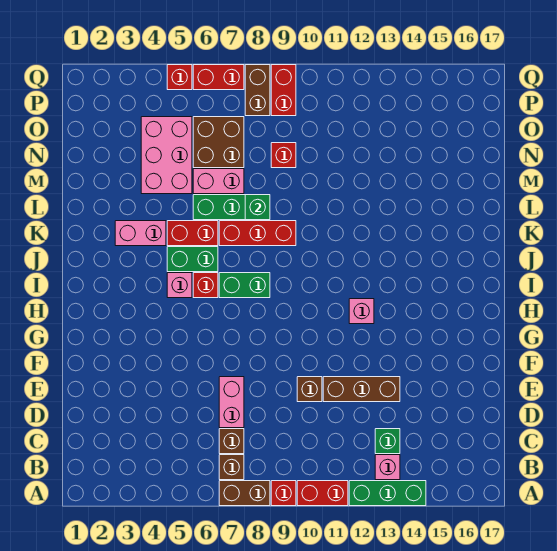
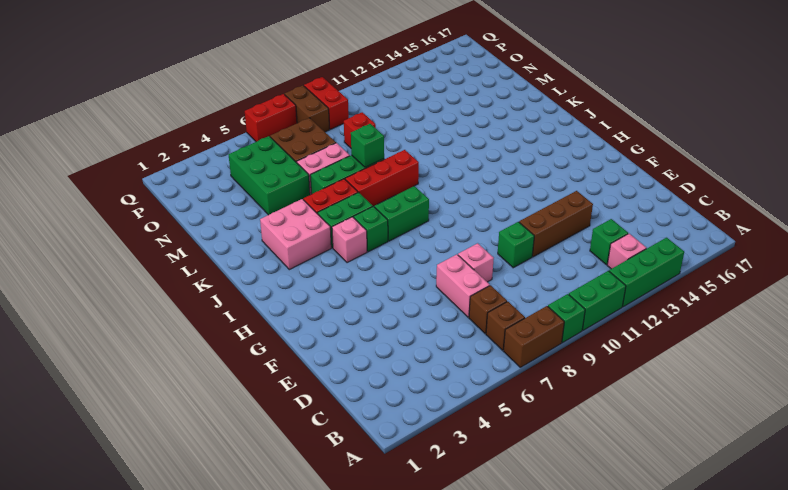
red brick A9 level 1 -> green brick A9 level 1
red brick A10:A11 level 1 -> green brick A10:A11 level 1
brown brick E10 level 1 -> green brick E10 level 1
pink brick H12 level 1 -> pink brick E8 level 1
red brick I6 level 1 -> green brick I6 level 1
pink brick K3:K4 level 1 -> pink brick J3:K4 level 1
pink brick M4:O5 level 1 -> green brick M4:O5 level 1
red brick Q5 level 1 -> none

